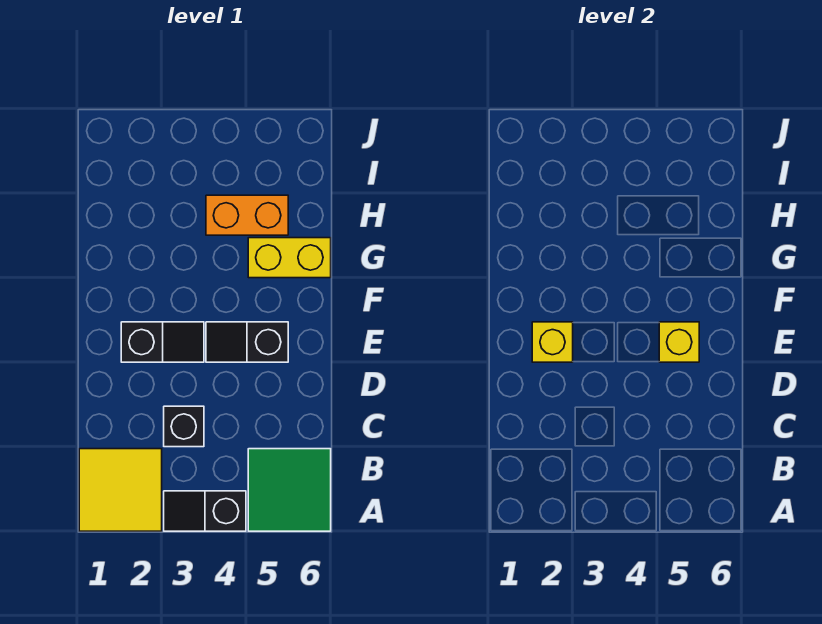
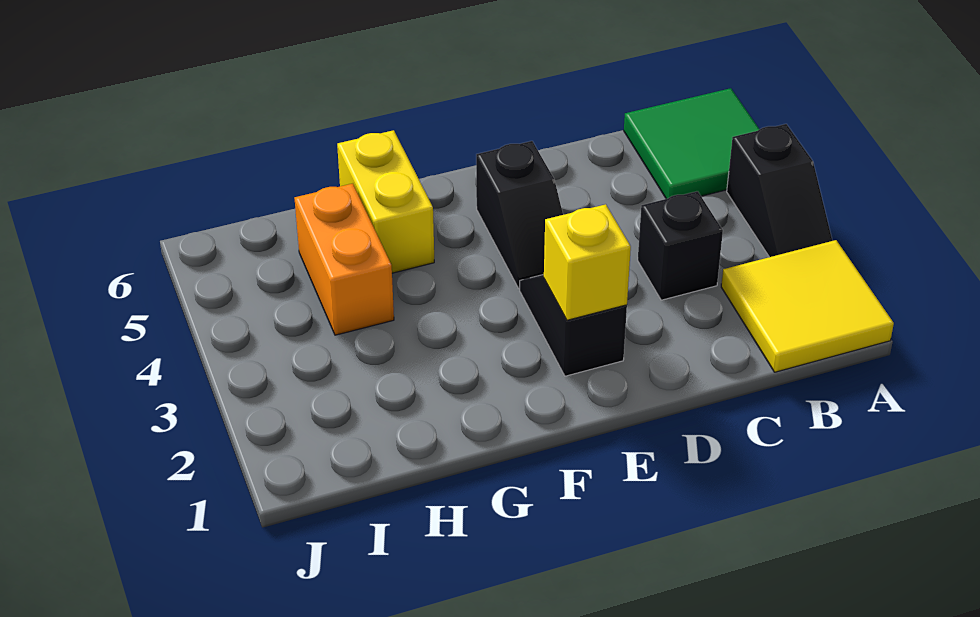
yellow brick E5 level 2 -> none

